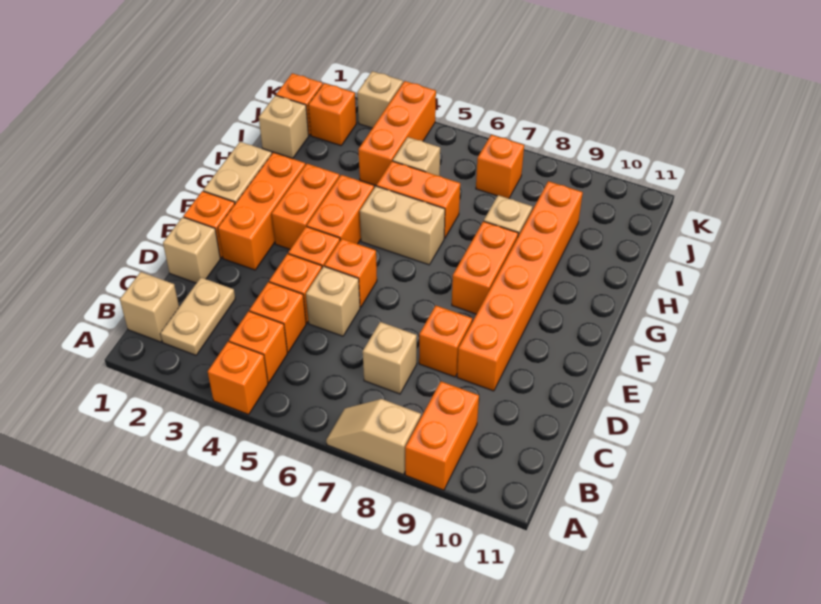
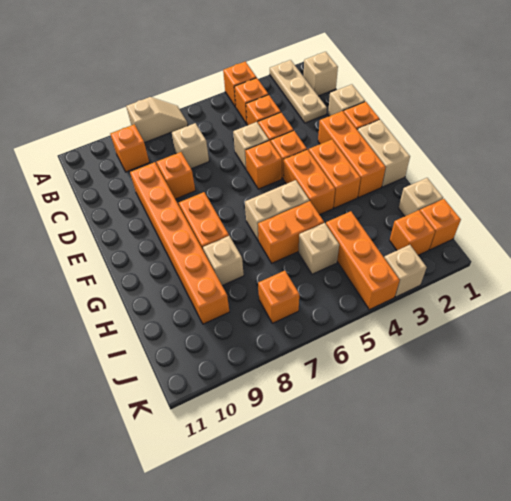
orange brick A9:B9 level 1 -> orange brick B9 level 1
tan plate B2:C2 level 1 -> tan plate A2:C2 level 1

